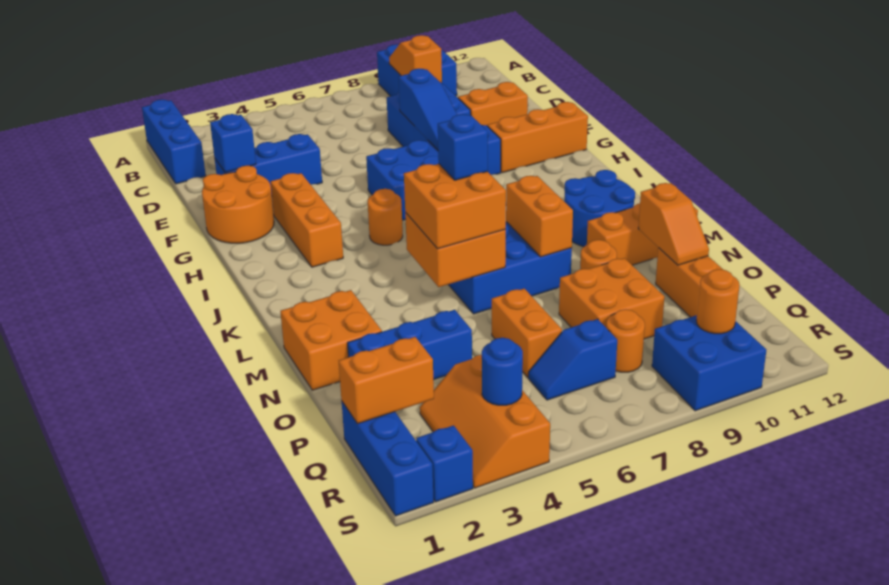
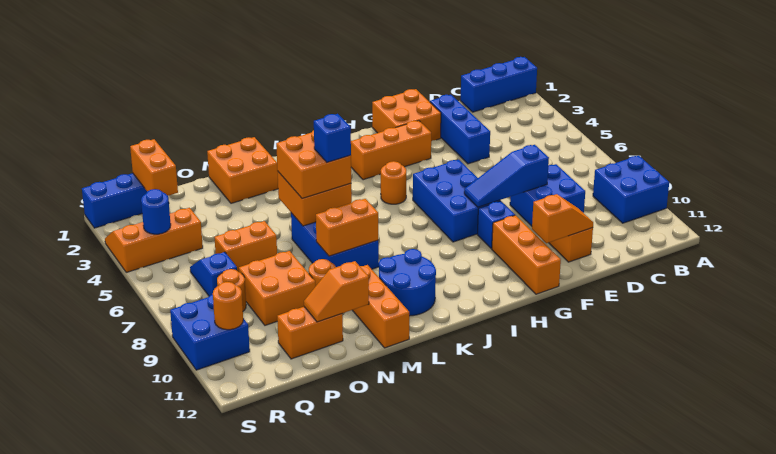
orange slope B9:C9 level 2 top C -> orange slope E11:F11 level 2 top F
blue brick E2 level 2 -> none
orange round brick F1:G2 level 1 -> orange brick F1:G2 level 1
blue brick O2:O4 level 1 -> none
blue brick S2 level 1 -> none

